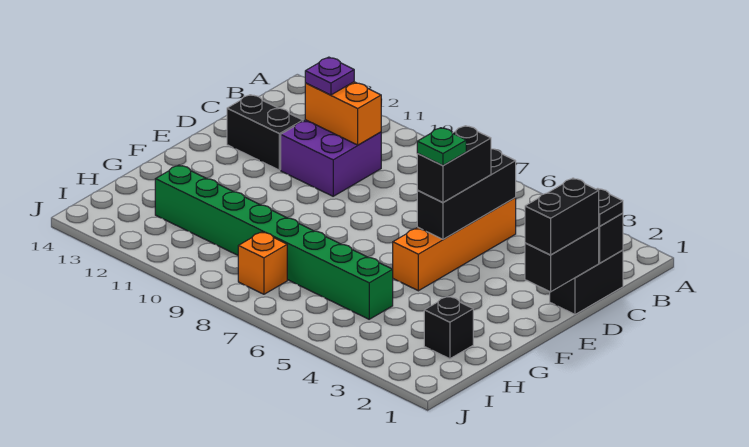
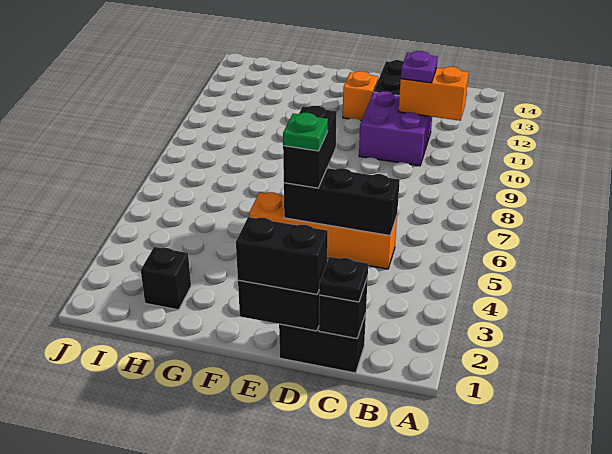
orange brick C10:C11 level 2 -> orange brick B11:C11 level 2
black brick D5:E5 level 3 -> black brick E5:E6 level 3
green brick H5:H12 level 1 -> none
orange brick I8 level 1 -> orange brick E12 level 1

